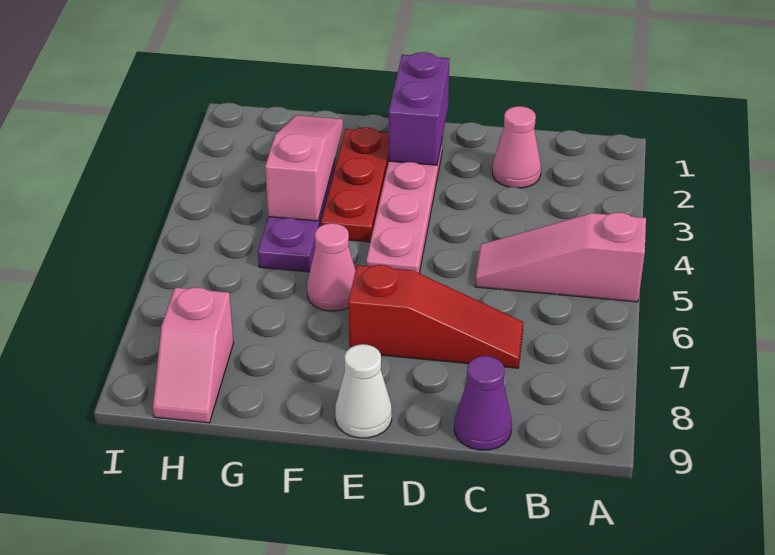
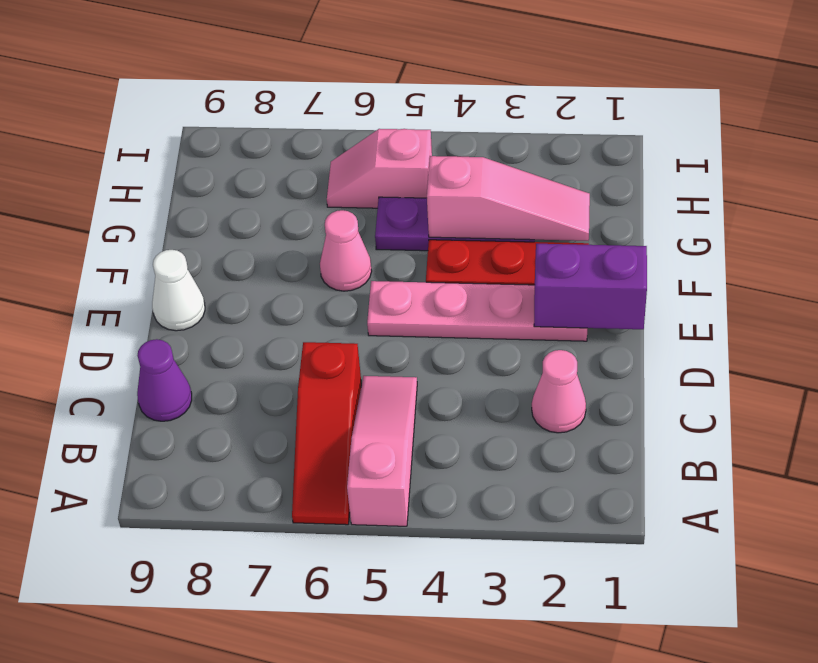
red slope C7:E7 level 1 top E -> red slope A6:C6 level 1 top C
pink slope H8:H9 level 1 top 8 -> pink slope H5:H6 level 1 top 5

